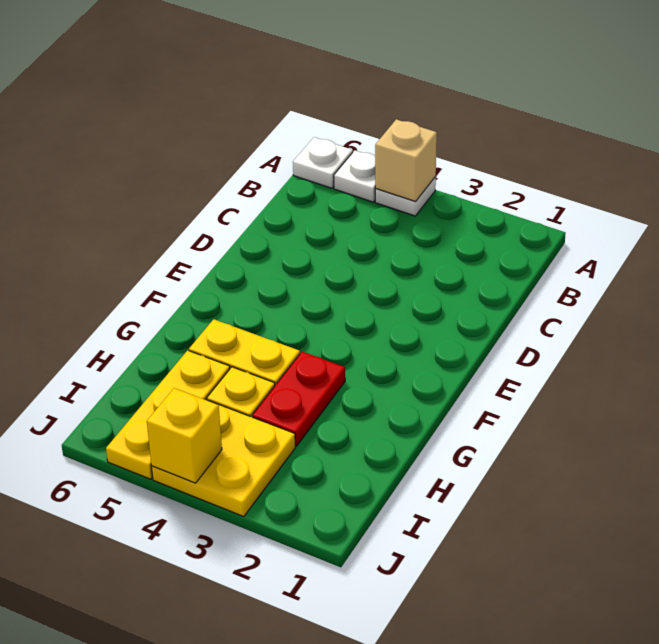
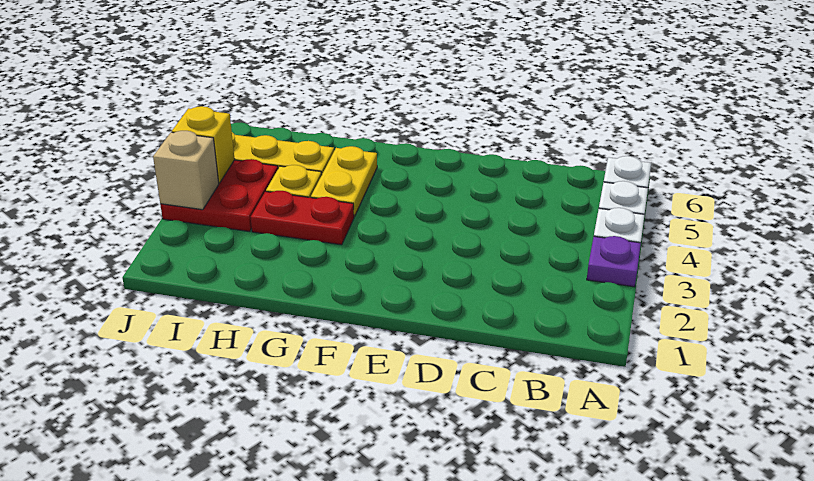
none -> purple plate A3 level 1
tan brick A4 level 2 -> tan brick J3 level 2
yellow plate I3:J4 level 1 -> red plate I3:J4 level 1

